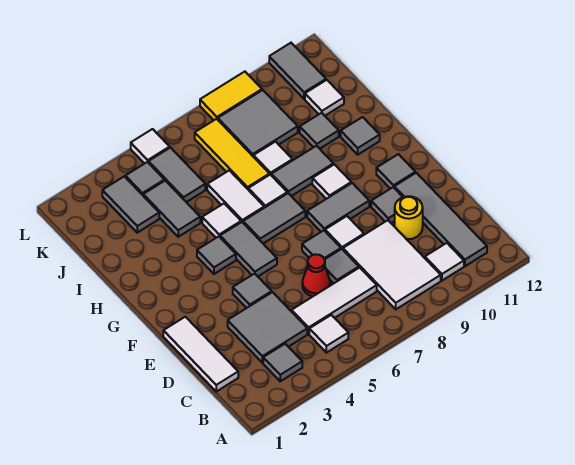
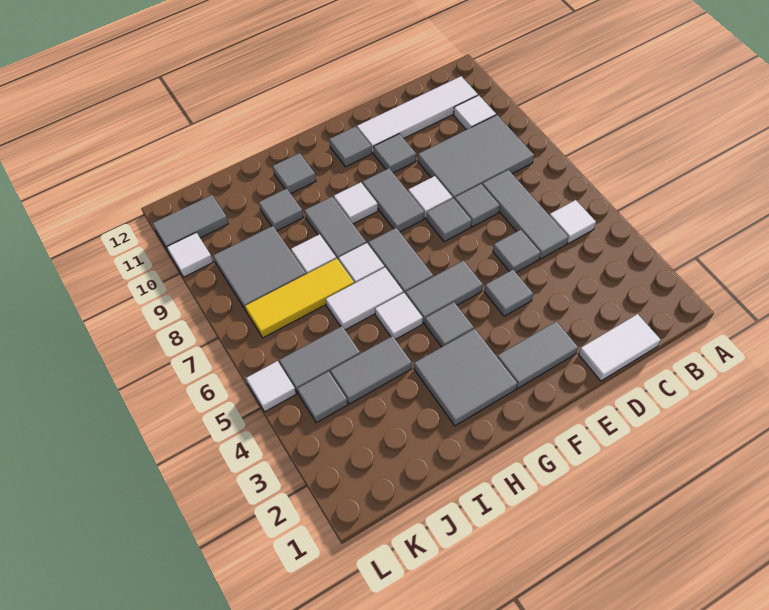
grey tile B3 level 1 -> grey tile D5 level 1
white tile B8:D9 level 1 -> grey tile B8:D9 level 1
grey tile B11:E11 level 1 -> white tile B11:E11 level 1
white tile C1:E1 level 1 -> white tile C1:D1 level 1
grey tile C3:D4 level 1 -> grey tile G2:H3 level 1
white tile C5:C7 level 1 -> grey tile C5:C7 level 1
red cone D6 level 1 -> none
yellow round brick D10 level 1 -> none
grey tile J3:K3 level 1 -> grey tile E2:F2 level 1
white tile J11 level 1 -> white tile L10 level 1
yellow tile L8:L9 level 1 -> none

